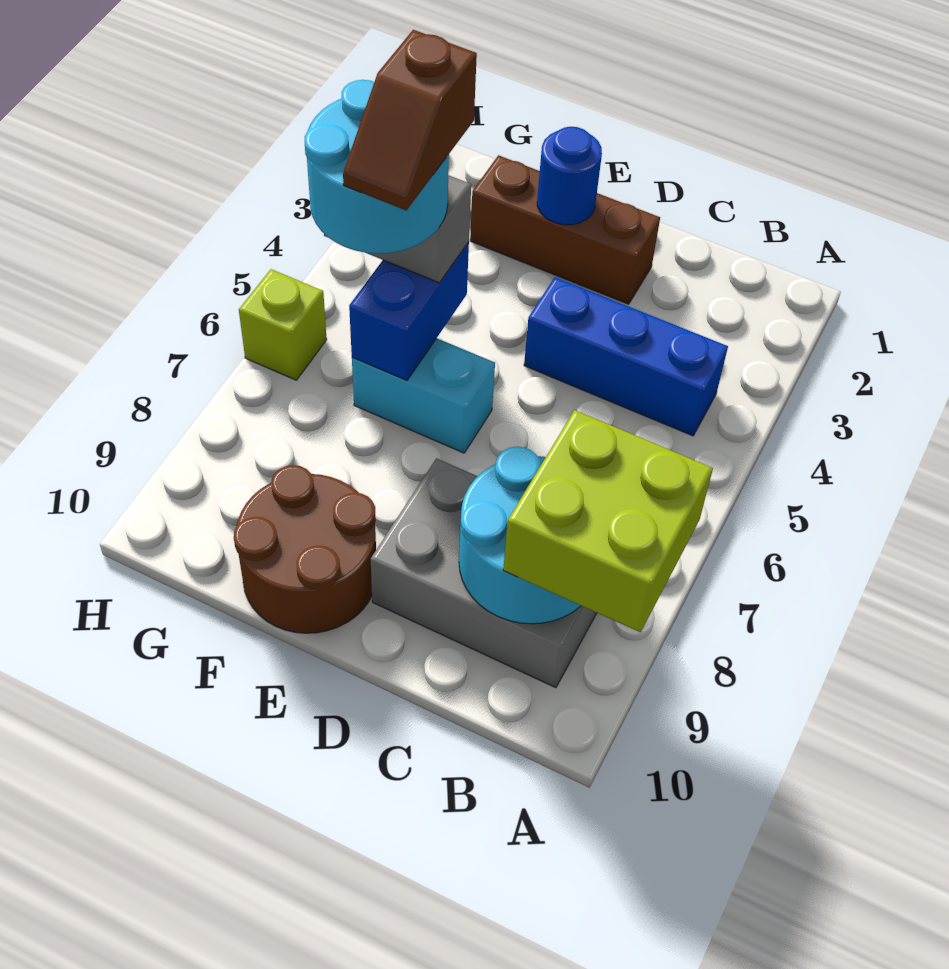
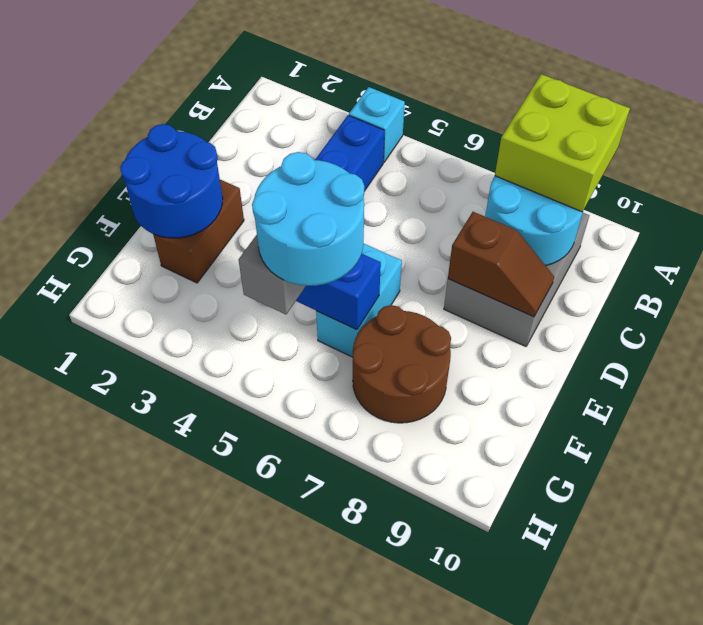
none -> cyan brick A4 level 1
brown brick D2:F2 level 1 -> brown brick E2:F2 level 1
blue round brick E2 level 2 -> blue round brick E1:F2 level 2
brown round brick E9:F10 level 1 -> brown round brick F7:G8 level 1
brown slope F5:F6 level 5 top 5 -> brown slope D8:D9 level 2 top 8
lime brick H6 level 1 -> none

